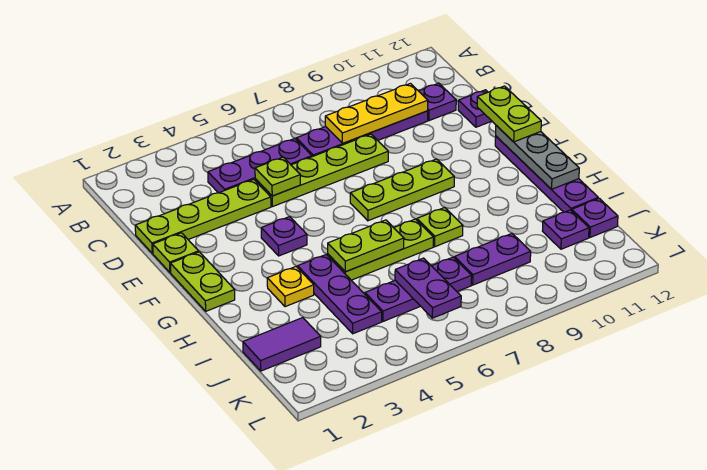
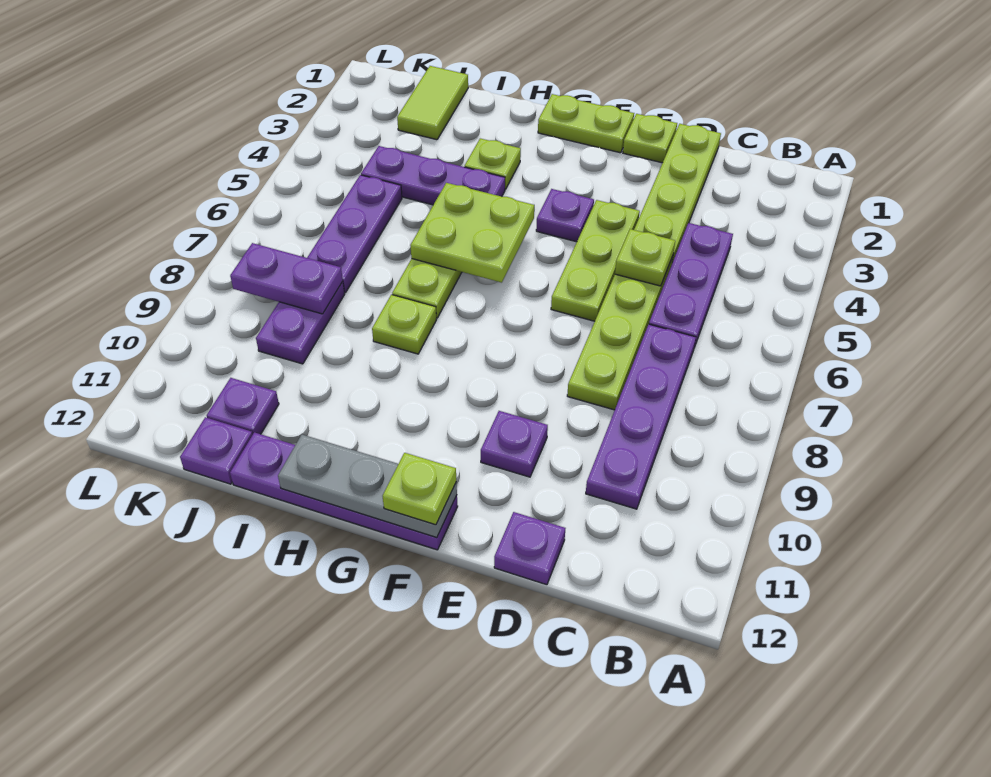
yellow plate C8:C10 level 2 -> none
purple plate C11 level 1 -> purple plate E10 level 1
lime plate E12:F12 level 3 -> lime plate F12 level 3
lime plate F7:F9 level 1 -> lime plate E4:E6 level 1
yellow plate H3 level 1 -> lime plate H3 level 1
lime plate H5:H6 level 2 -> lime plate G5:H6 level 2
purple tile J1:J2 level 1 -> lime tile J1:J2 level 1
purple plate J6:K6 level 2 -> purple plate J8:K8 level 2

